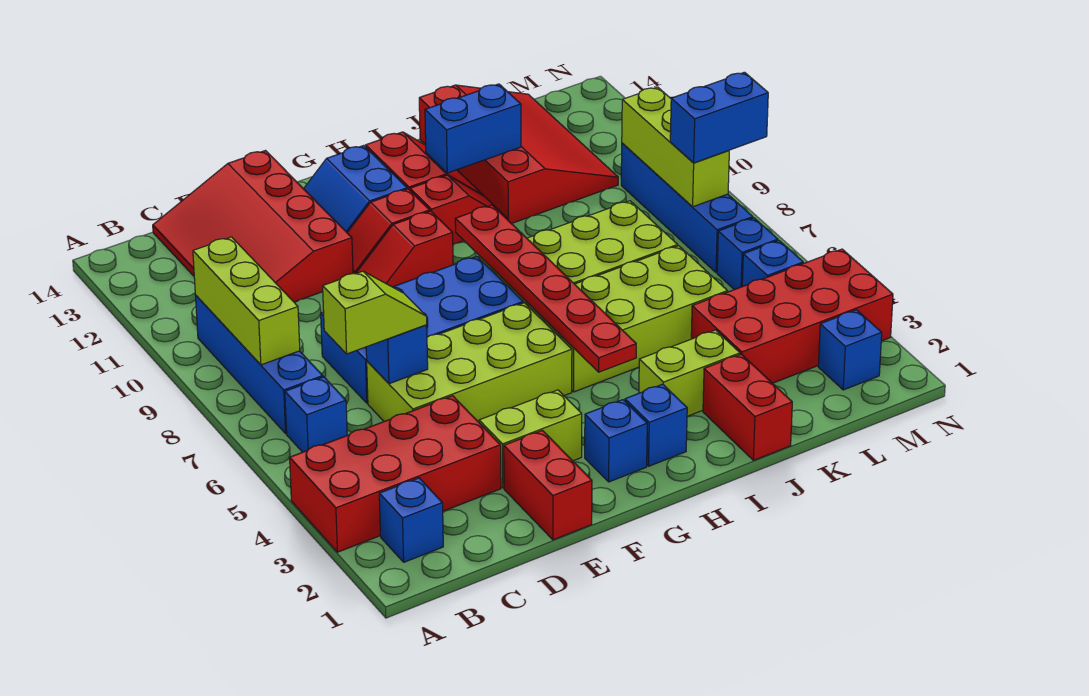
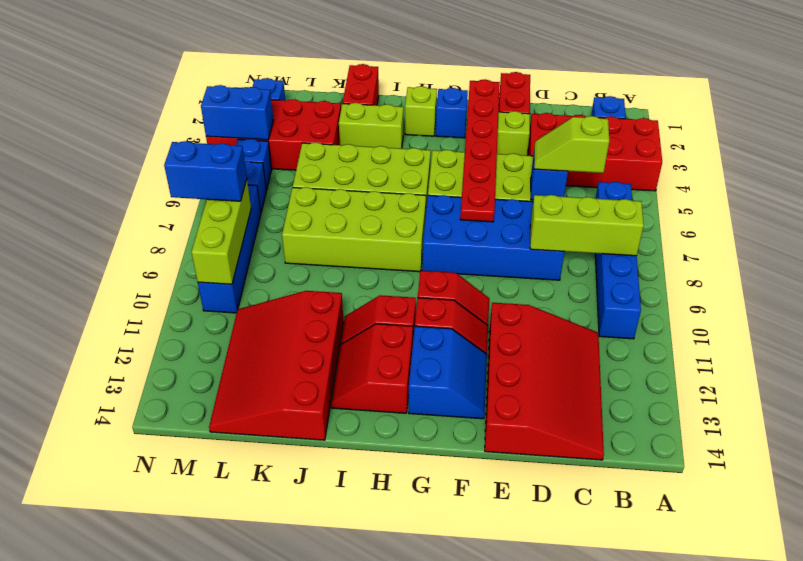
lime brick B8:B10 level 2 -> lime brick B8:D8 level 2
blue brick H2 level 1 -> lime brick H2 level 1
red plate H4:H9 level 2 -> red plate F2:F7 level 2
blue brick I12:J12 level 2 -> blue brick M4:N4 level 2

